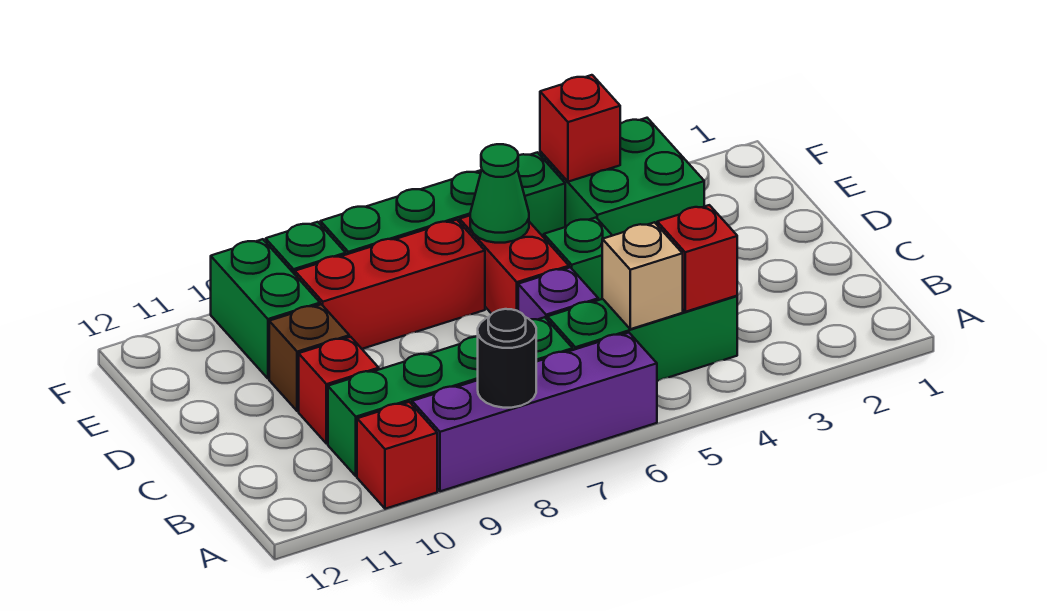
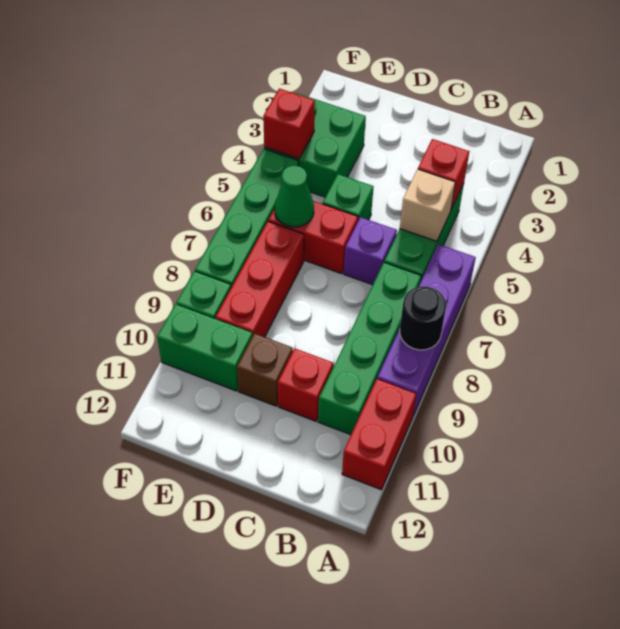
red brick A10 level 1 -> red brick A10:A11 level 1

